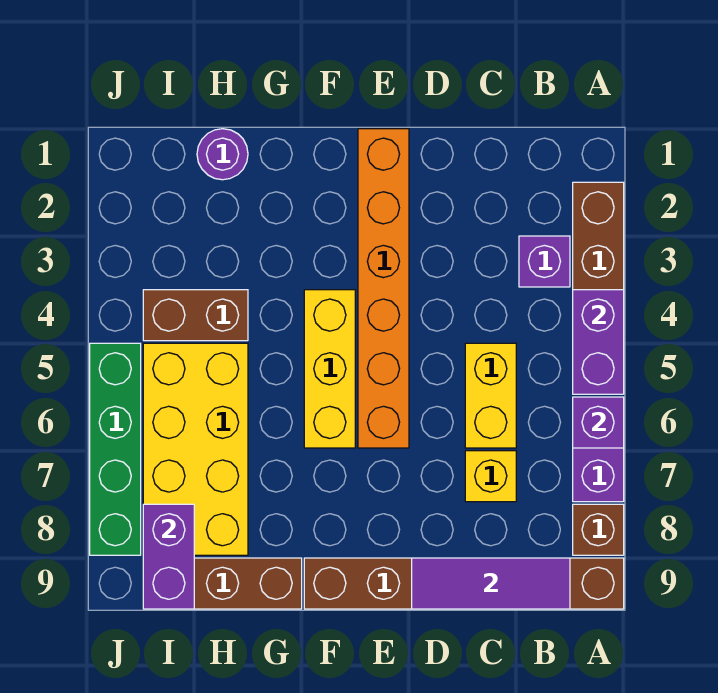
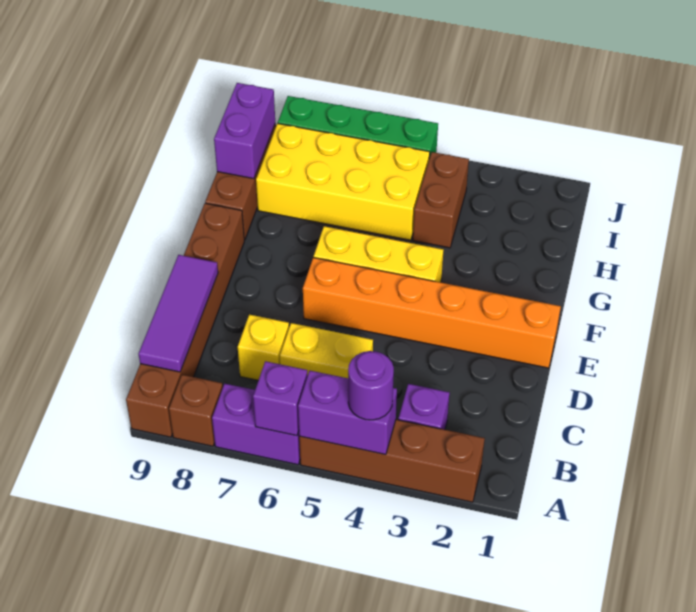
purple round brick H1 level 1 -> purple round brick A4 level 3
purple brick I8:I9 level 2 -> purple brick H9:I9 level 2

